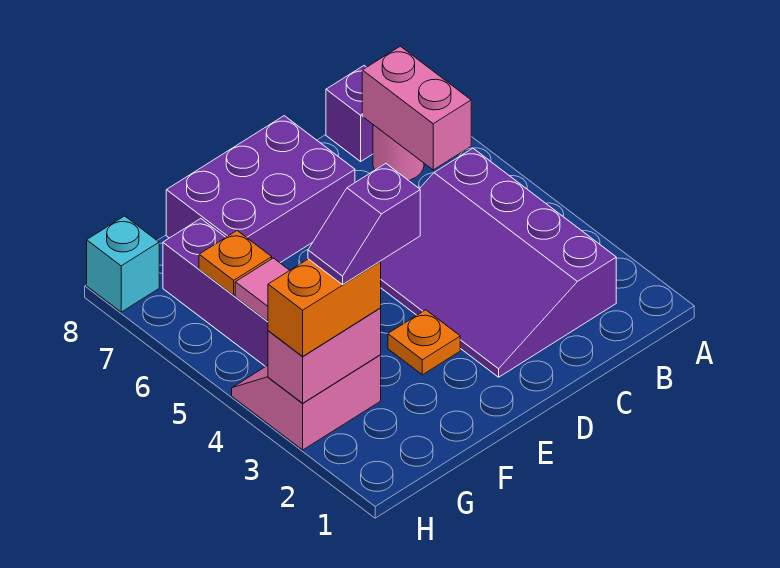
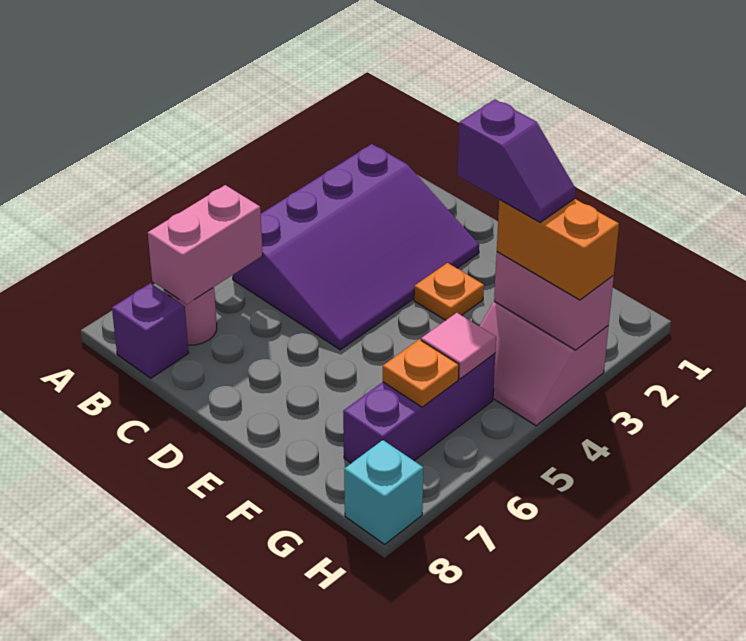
purple brick D7:F8 level 1 -> none

